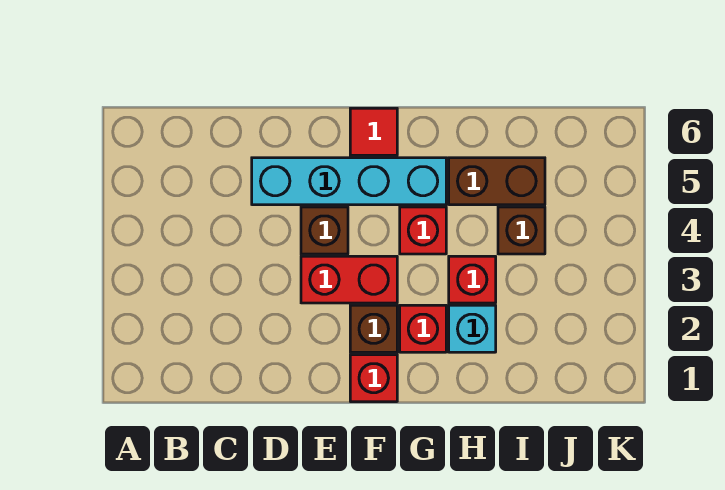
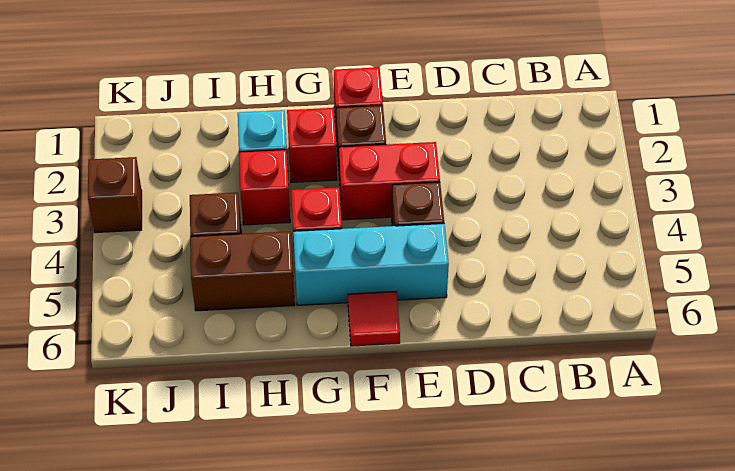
cyan brick D5:G5 level 1 -> cyan brick E5:G5 level 1
none -> brown brick K3 level 1

